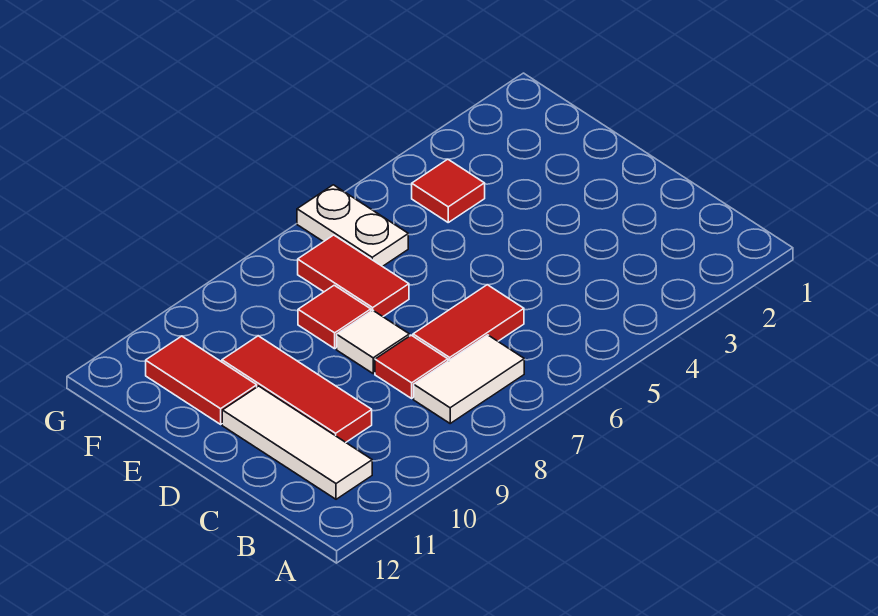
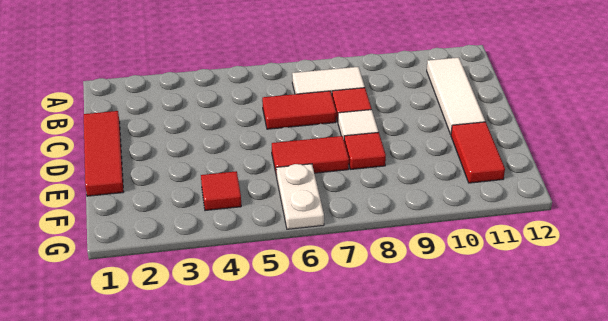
red tile C10:E10 level 1 -> red tile C1:E1 level 1
red tile E7:F7 level 1 -> red tile E6:E7 level 1

